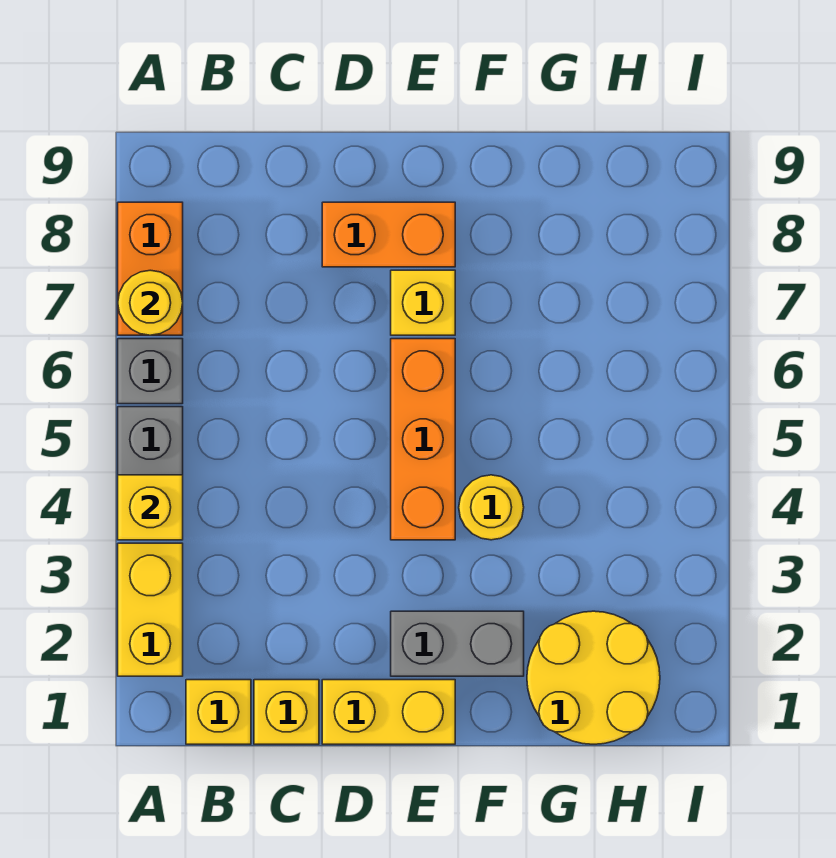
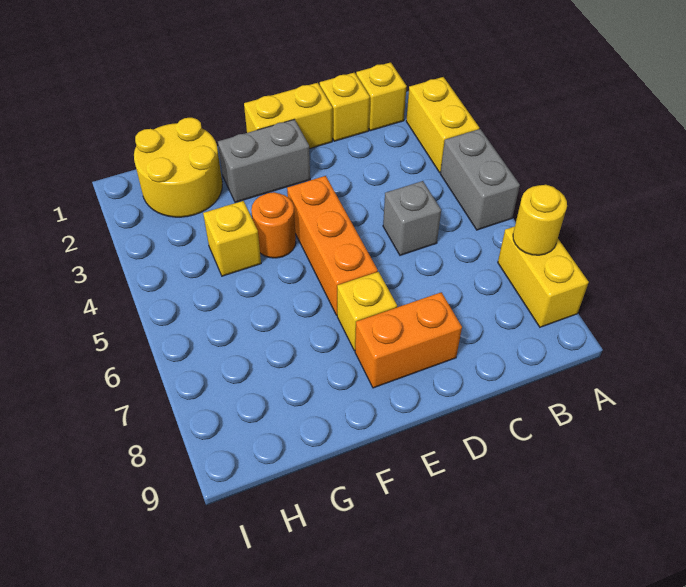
yellow brick A4 level 2 -> yellow brick G4 level 1
grey brick A6 level 1 -> grey brick C5 level 1
orange brick A7:A8 level 1 -> yellow brick A7:A8 level 1
yellow round brick F4 level 1 -> orange round brick F4 level 1

